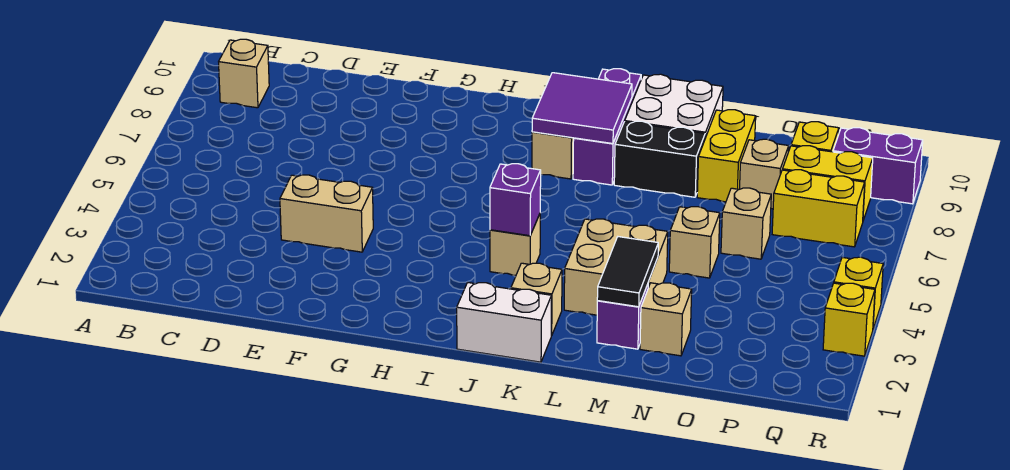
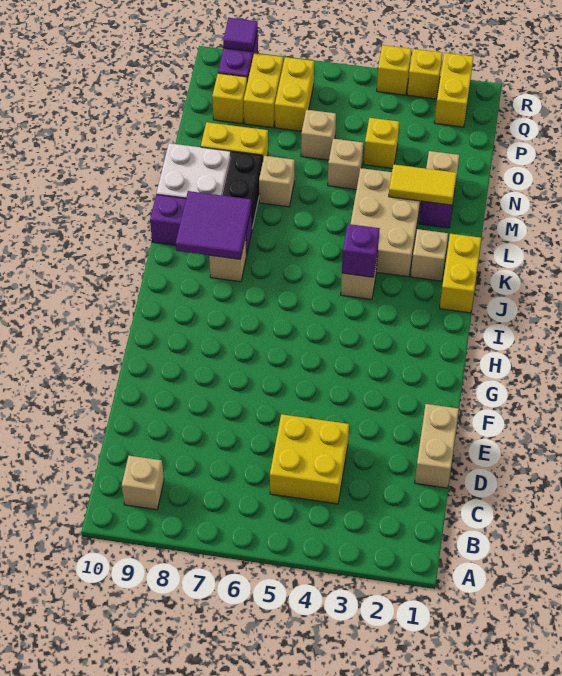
none -> yellow brick C4:D5 level 1
tan brick E4:F4 level 1 -> tan brick D1:E1 level 1
white brick J1:K1 level 1 -> yellow brick J1:K1 level 1
tan brick L3:M4 level 1 -> tan brick K3:M4 level 1
black tile M2:M3 level 2 -> yellow tile M2:M3 level 2
none -> yellow brick O4 level 1
tan brick O8 level 1 -> tan brick M7 level 1
none -> yellow brick Q2:R2 level 1
none -> purple tile R9 level 2

